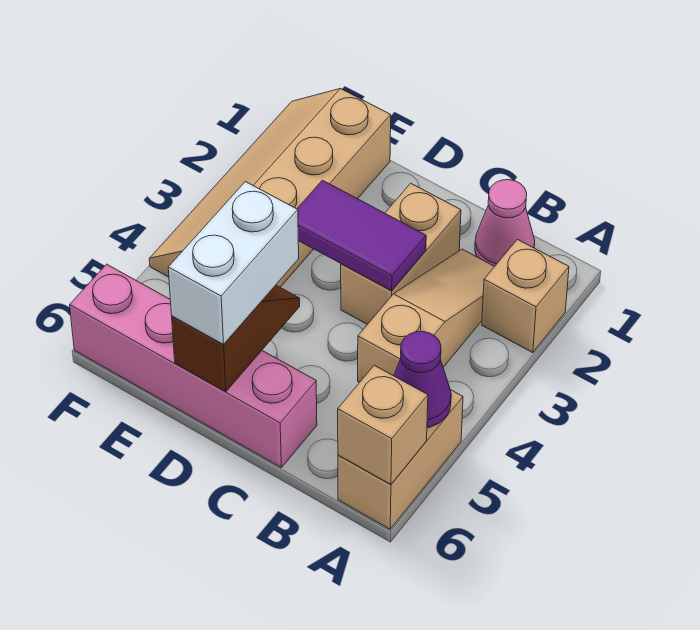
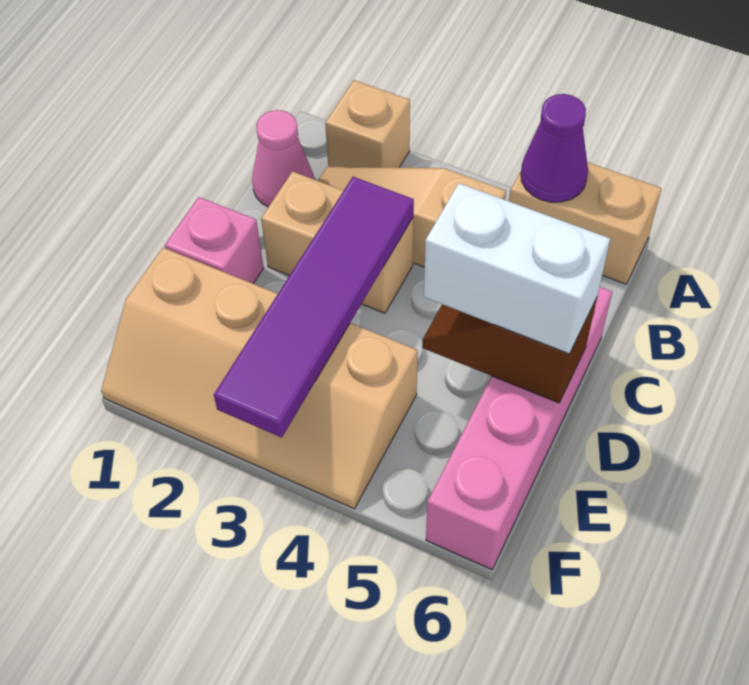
tan brick A6 level 2 -> none
purple tile C3:D3 level 2 -> purple tile C3:F3 level 2
none -> pink brick D1 level 1

